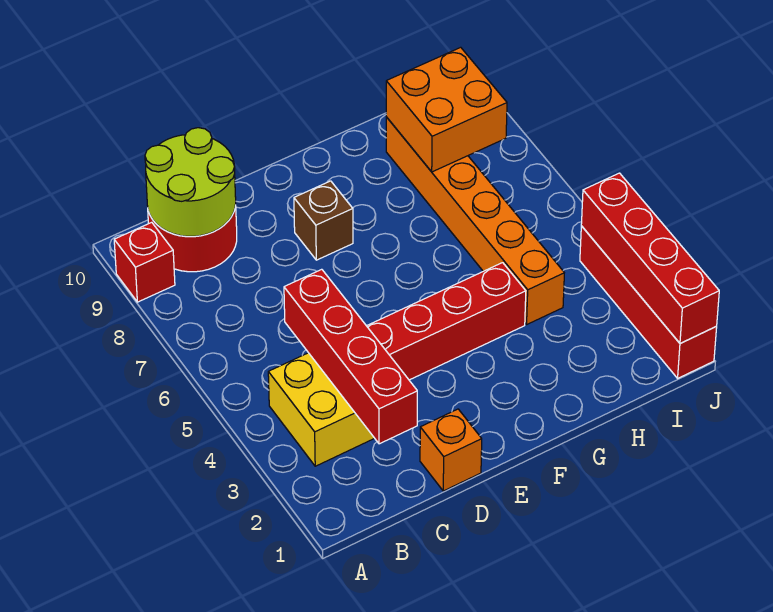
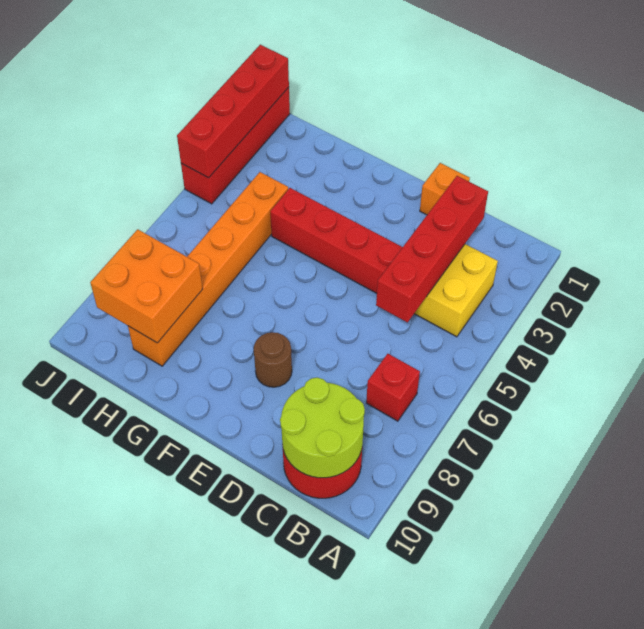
red brick A9 level 1 -> red brick B7 level 1
brown brick E8 level 1 -> brown round brick E8 level 1

